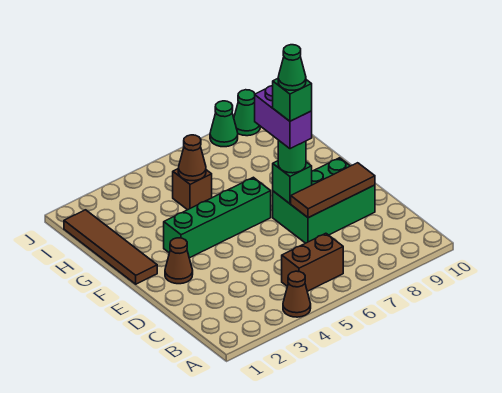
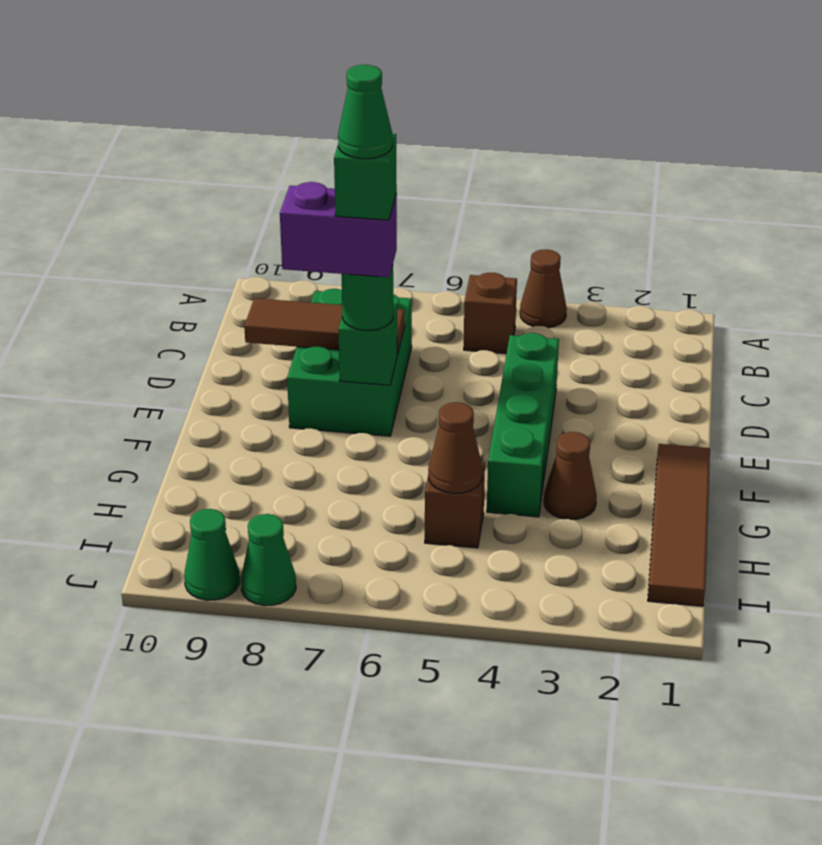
brown brick B5:B6 level 1 -> brown brick B5 level 1
green brick D7:E9 level 1 -> green brick C7:E8 level 1
brown cone E2 level 1 -> brown cone G3 level 1
purple brick E7:F7 level 4 -> purple brick E7:E8 level 4
green brick F3:F6 level 1 -> green brick D4:G4 level 1

